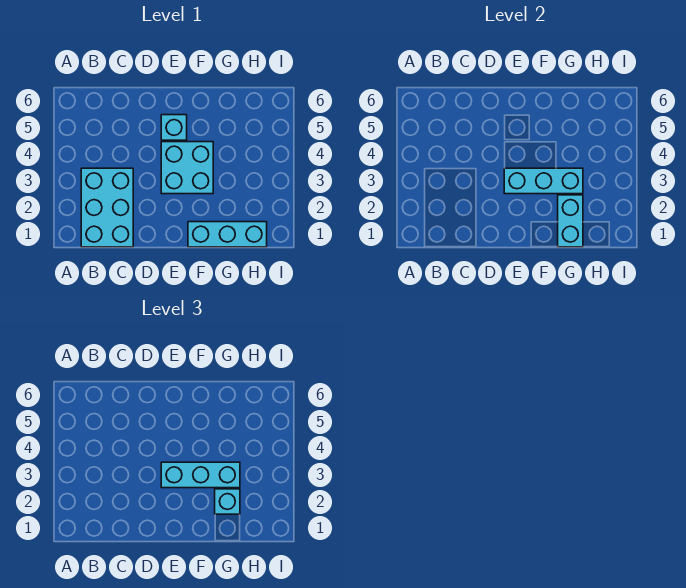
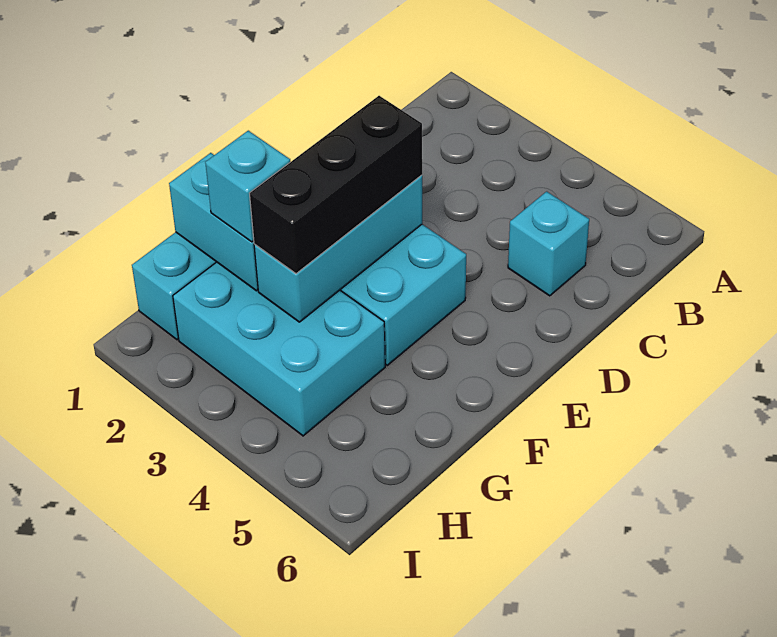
cyan brick B1:C3 level 1 -> cyan brick G2:H4 level 1
cyan brick E3:G3 level 3 -> black brick E3:G3 level 3
cyan brick E5 level 1 -> cyan brick C5 level 1

